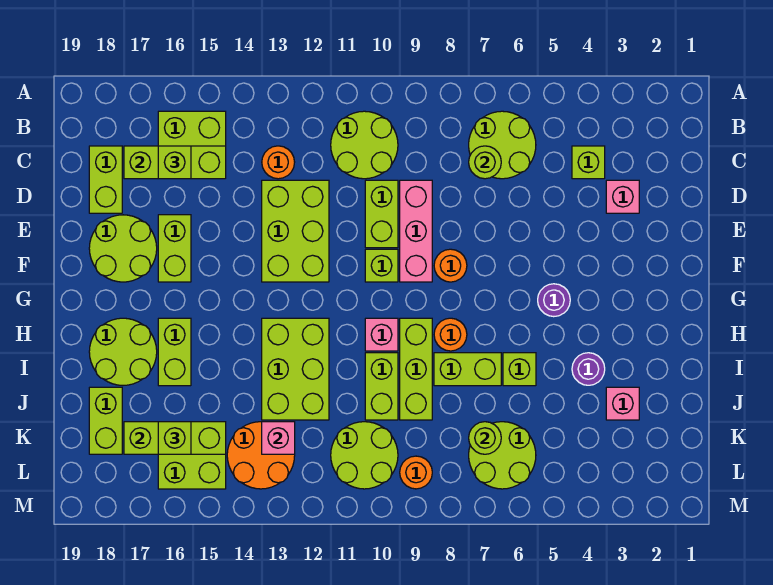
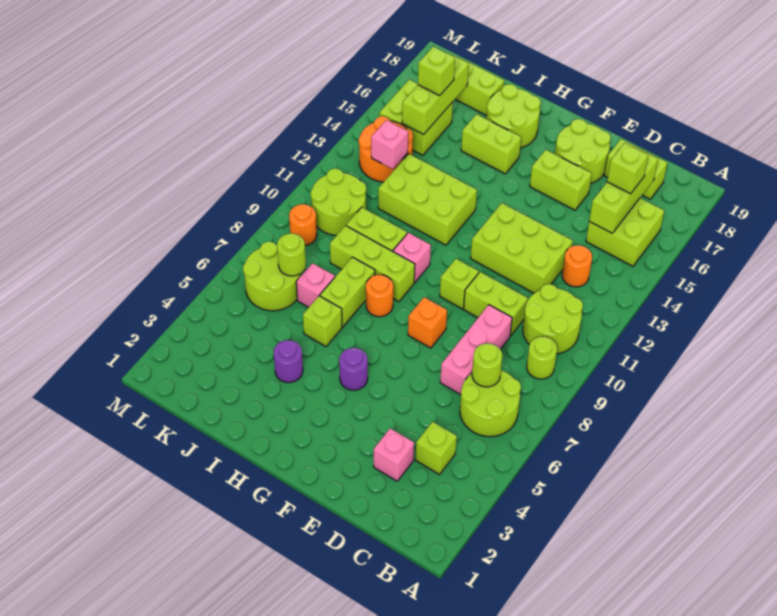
none -> lime round brick B9 level 1
pink brick D9:F9 level 1 -> pink brick D7:D9 level 1
orange round brick F8 level 1 -> orange brick F8 level 1
pink brick J3 level 1 -> pink brick J7 level 1

